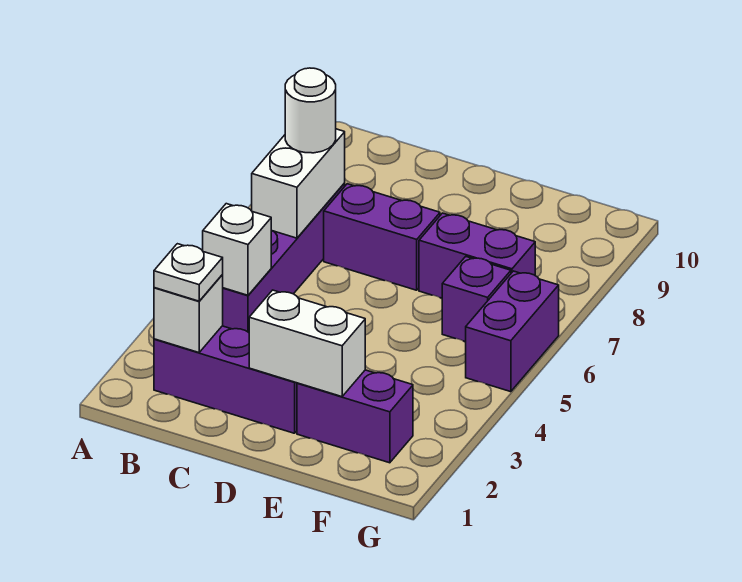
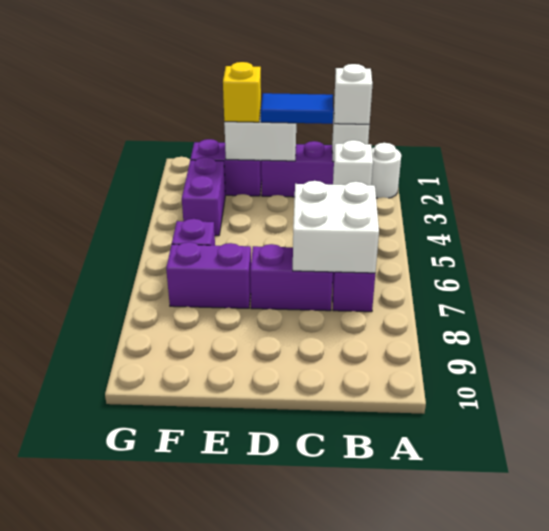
white plate B2 level 3 -> white brick B2 level 3
white brick B6:B7 level 2 -> white brick B6:C7 level 2
white round brick B7 level 3 -> white round brick A2 level 1
none -> blue tile C2:D2 level 3
none -> yellow brick E2 level 3
purple brick G5:G6 level 1 -> purple brick F3:F4 level 1

